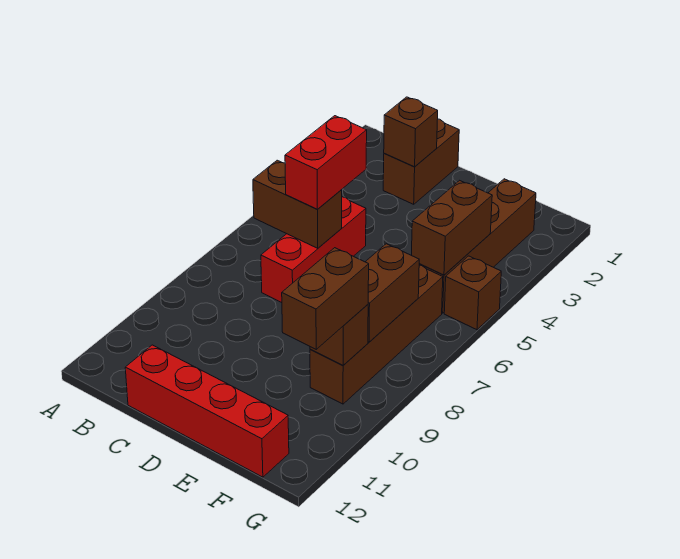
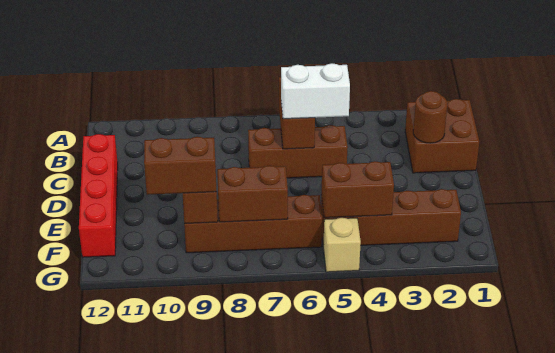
brown brick C1:C2 level 1 -> brown brick B1:C2 level 1
brown brick C2 level 2 -> brown round brick C2 level 2
red brick C5:C7 level 1 -> brown brick C5:C7 level 1
red brick C5:C6 level 3 -> white brick C5:C6 level 3
brown brick G5 level 1 -> tan brick G5 level 1

